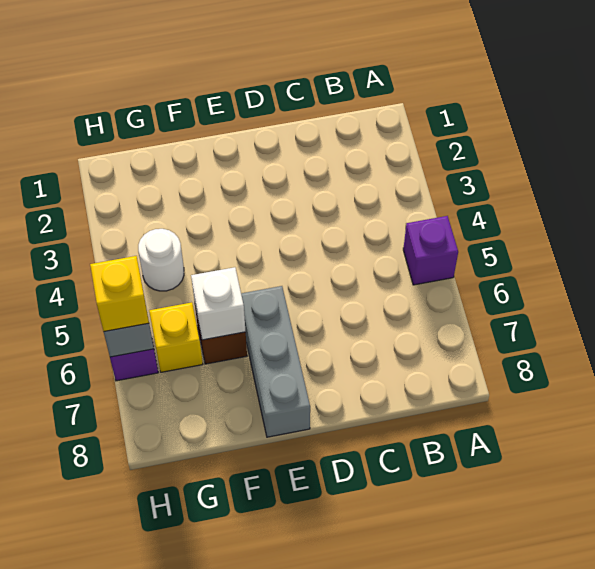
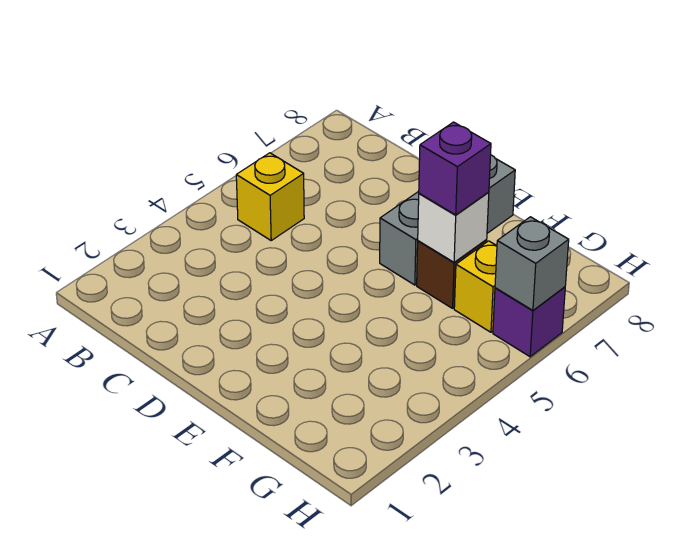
purple brick A5 level 1 -> purple brick F6 level 3
white round brick G4 level 1 -> none
yellow brick H6 level 3 -> yellow brick B5 level 1

